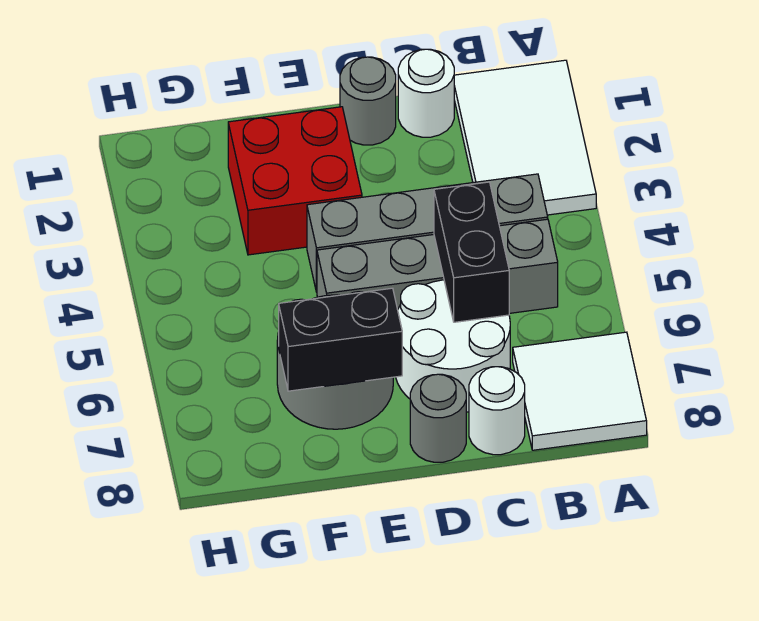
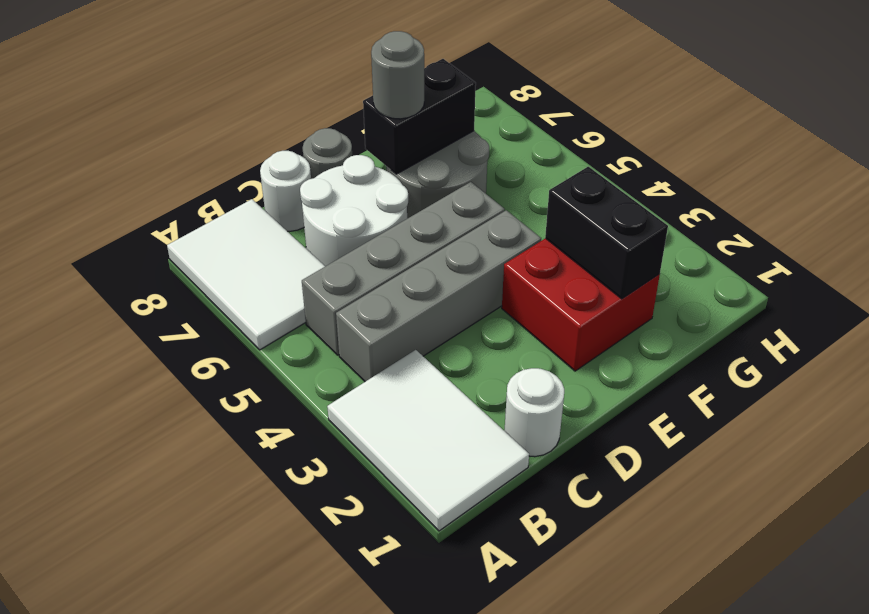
white tile A7:B8 level 1 -> white tile A6:B8 level 1
black brick C5:C6 level 2 -> black brick F2:F3 level 2
grey round brick D1 level 1 -> grey round brick E7 level 3

